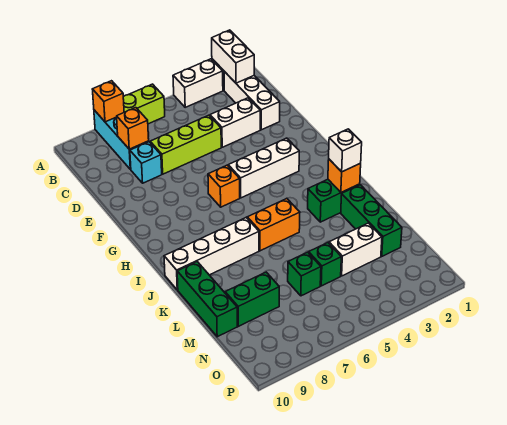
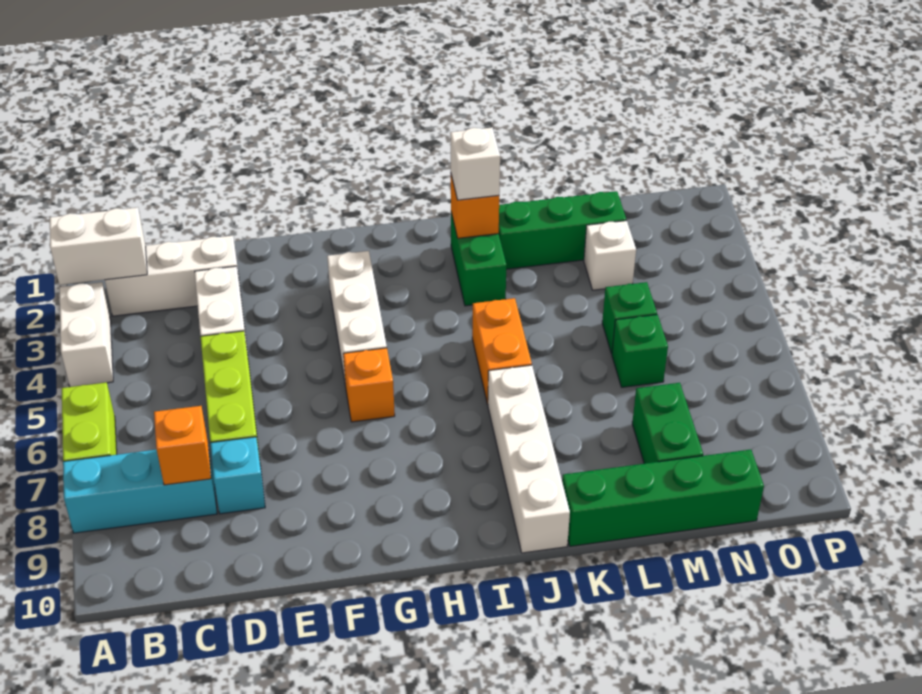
orange brick A8 level 2 -> none
green brick K10:M10 level 1 -> green brick K10:N10 level 1
white brick M3:M4 level 1 -> white brick M3 level 1

